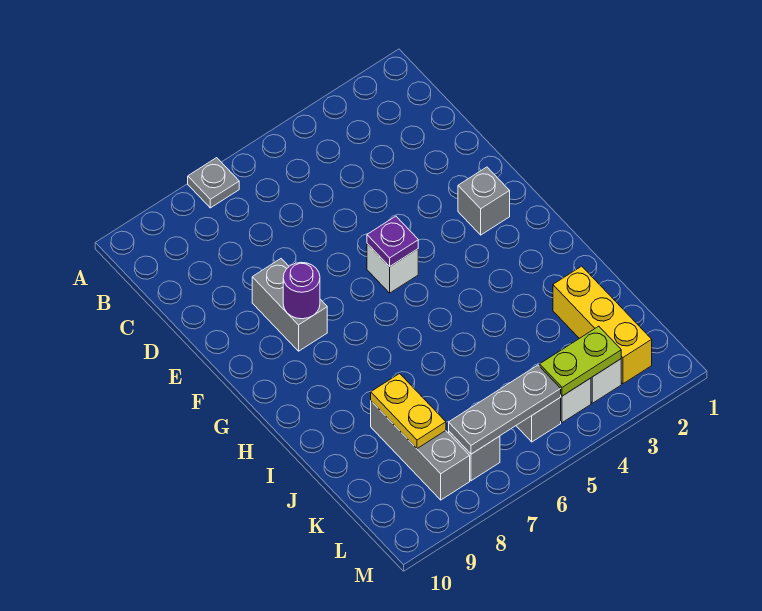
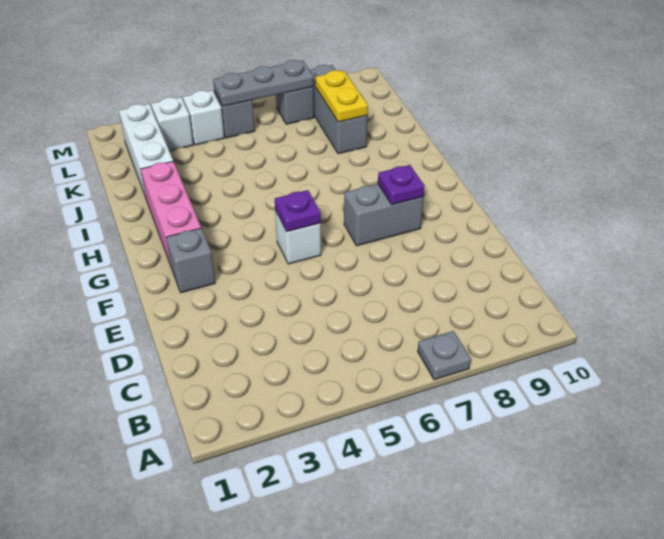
grey brick E8:F8 level 1 -> grey brick F7:F8 level 1
purple round brick F8 level 2 -> purple plate F8 level 2
none -> pink brick G2:I2 level 1
yellow brick J2:L2 level 1 -> white brick J2:L2 level 1
lime plate L3:L4 level 2 -> none

